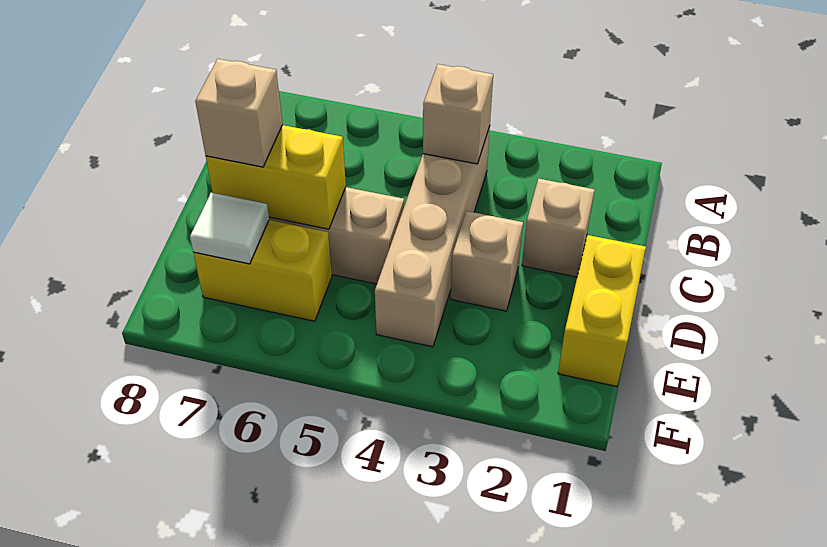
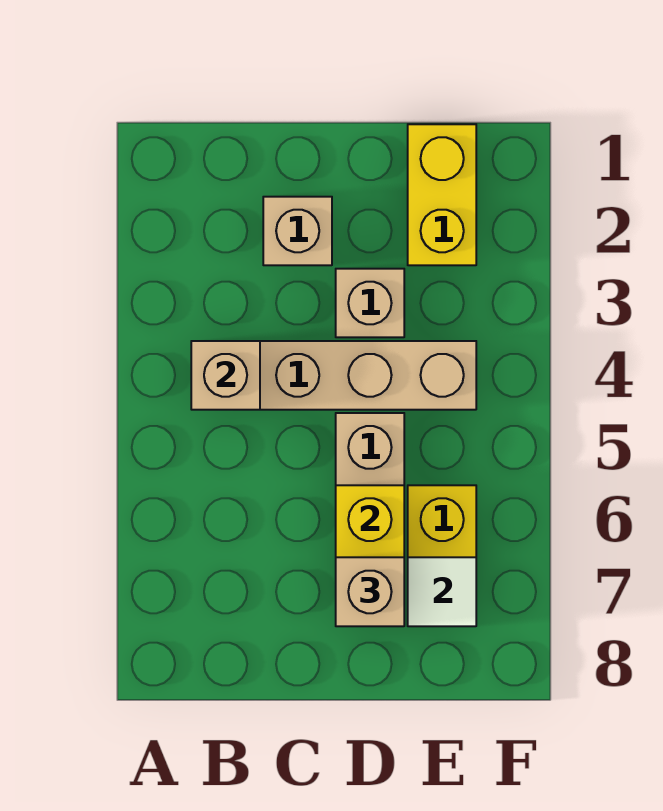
yellow brick D1:E1 level 1 -> yellow brick E1:E2 level 1

